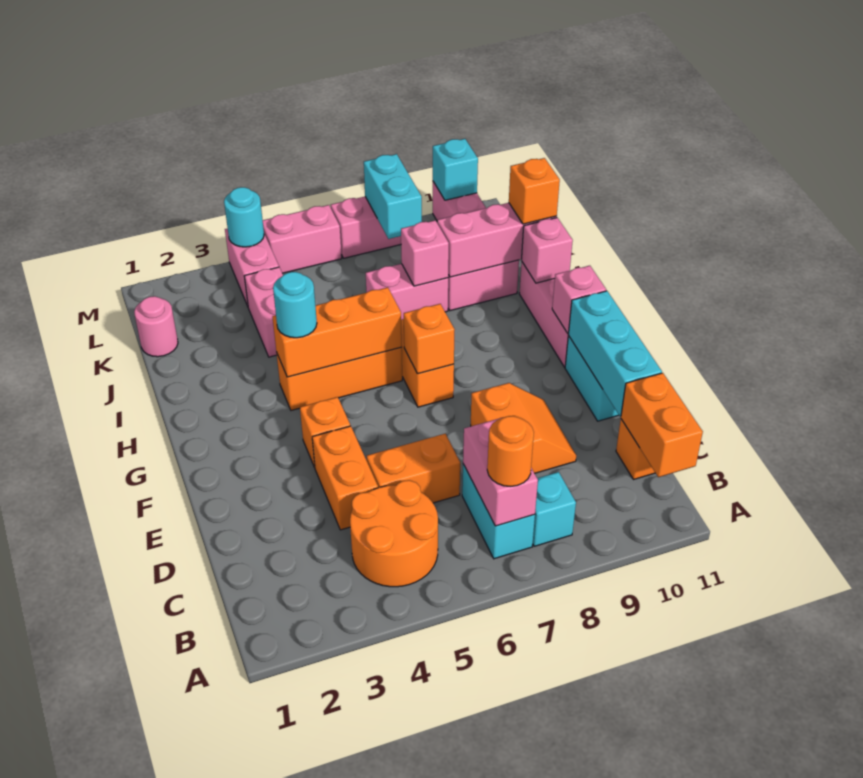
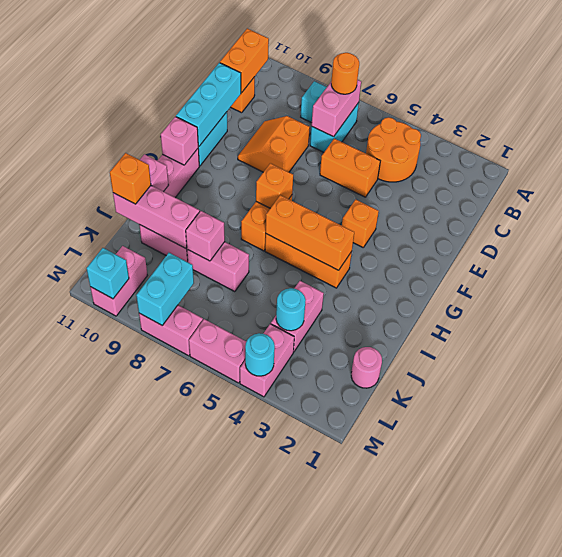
orange brick D4:E4 level 1 -> none
cyan round brick H4 level 3 -> cyan round brick K4 level 2

